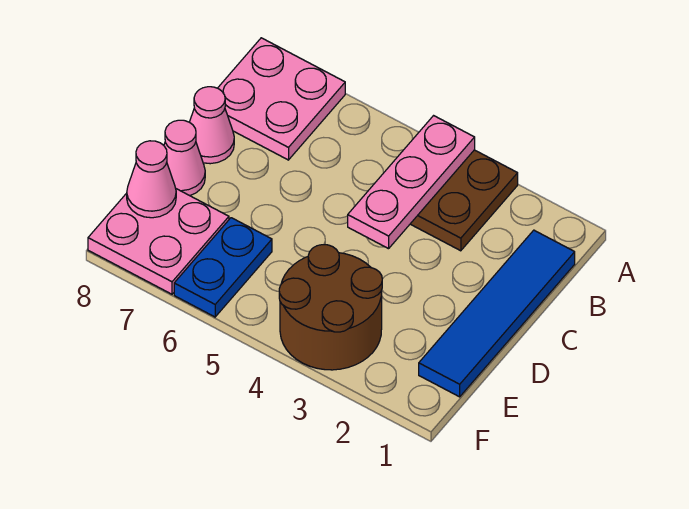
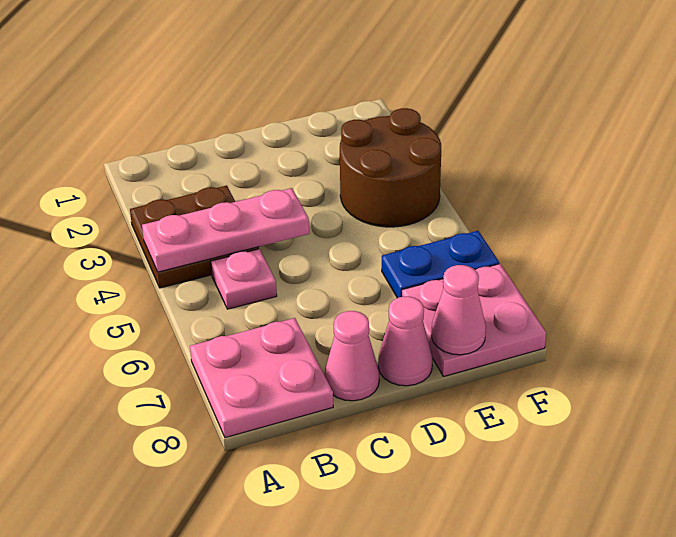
blue tile B1:E1 level 1 -> none
none -> pink plate B5 level 1

